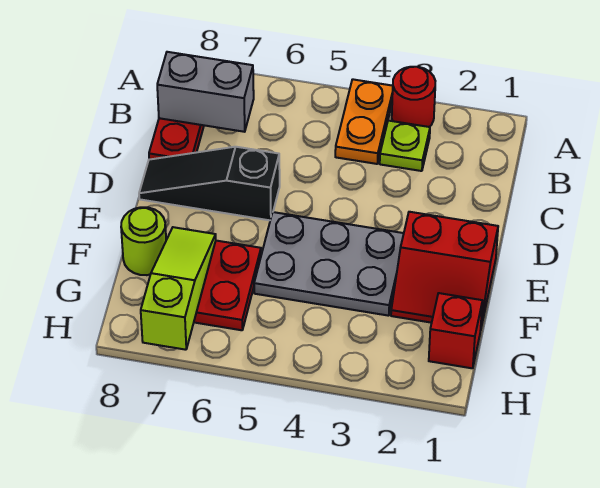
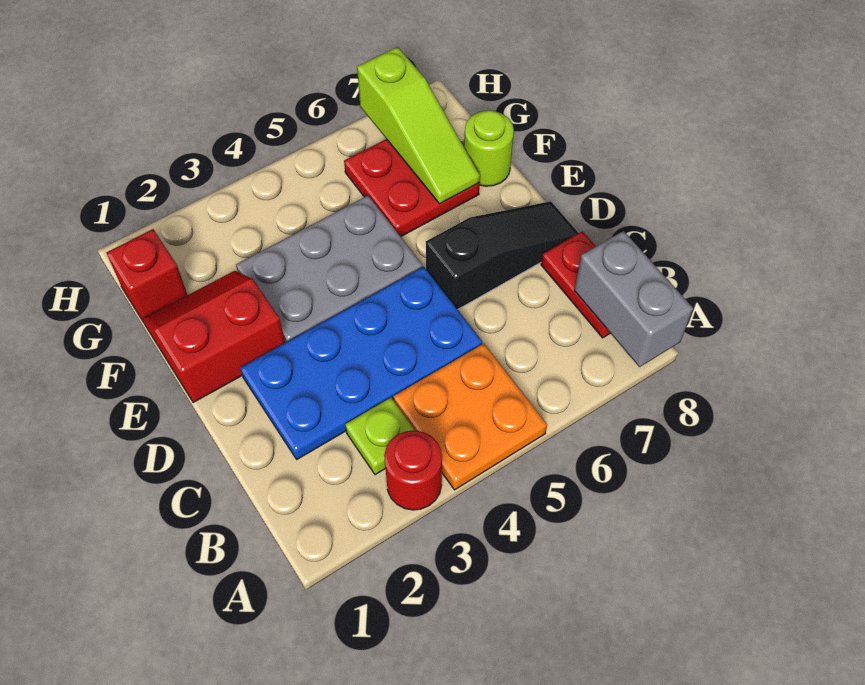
orange plate A4:B4 level 1 -> orange plate A4:B5 level 1
grey brick B7:B8 level 2 -> grey brick A8:B8 level 2
none -> blue plate C2:D5 level 1

